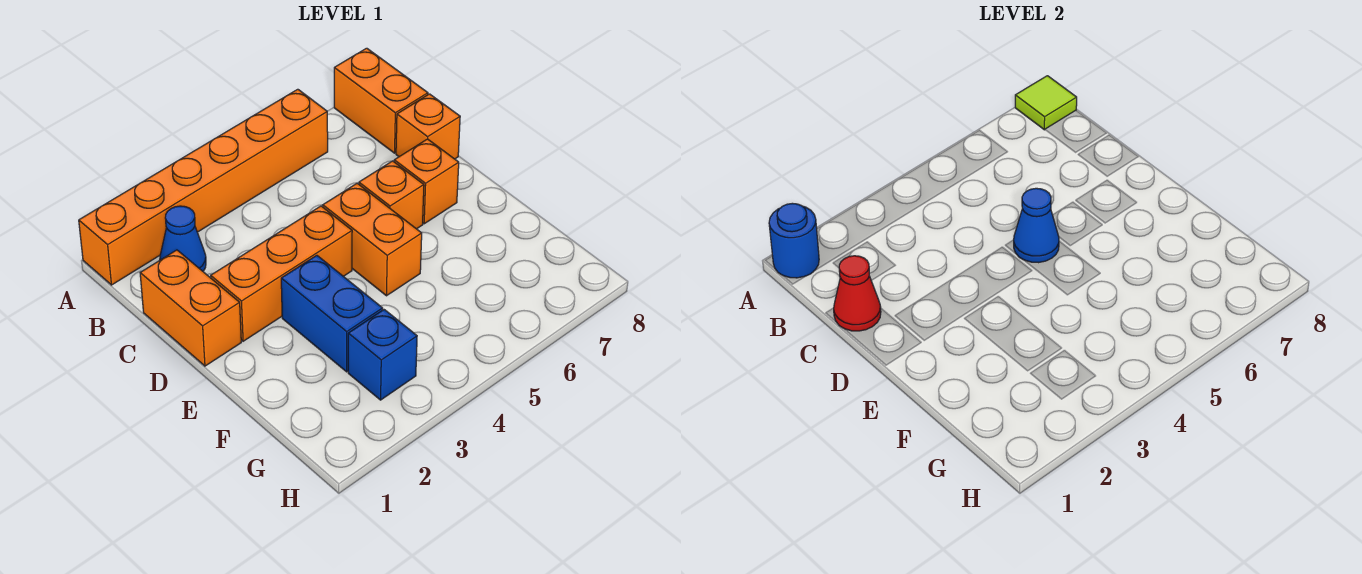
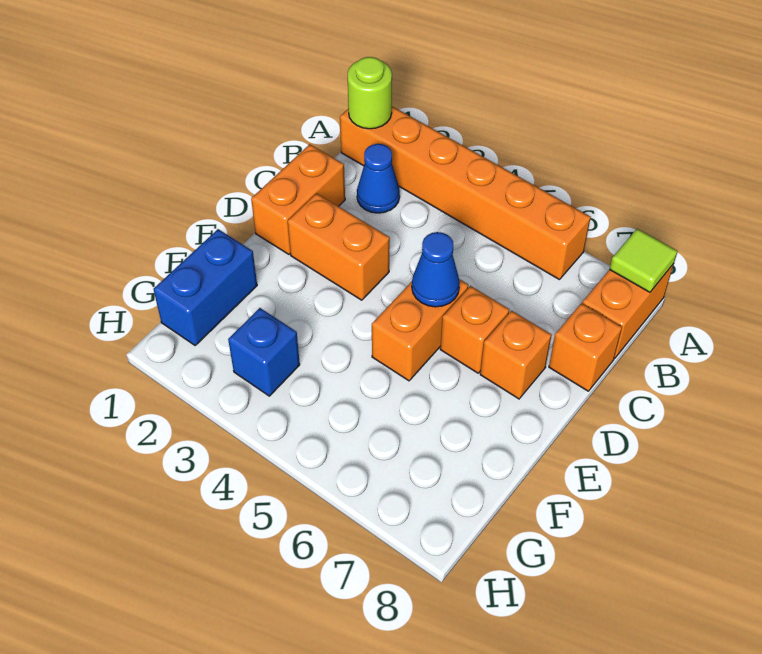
blue round brick A1 level 2 -> lime round brick A1 level 2
red cone C1 level 2 -> none
orange brick D2:D4 level 1 -> orange brick D2:D3 level 1
blue brick E3:F3 level 1 -> blue brick F1:G1 level 1

